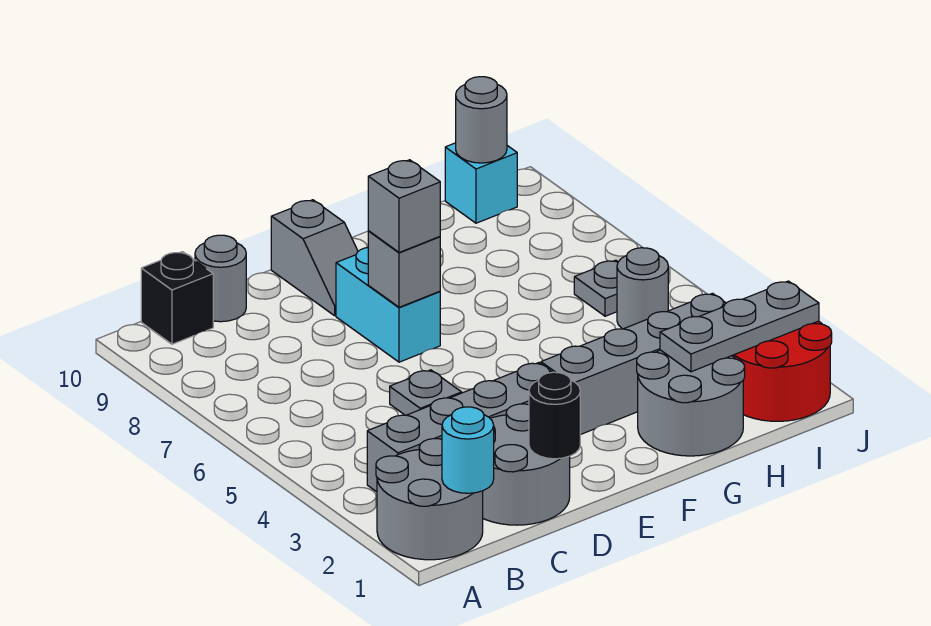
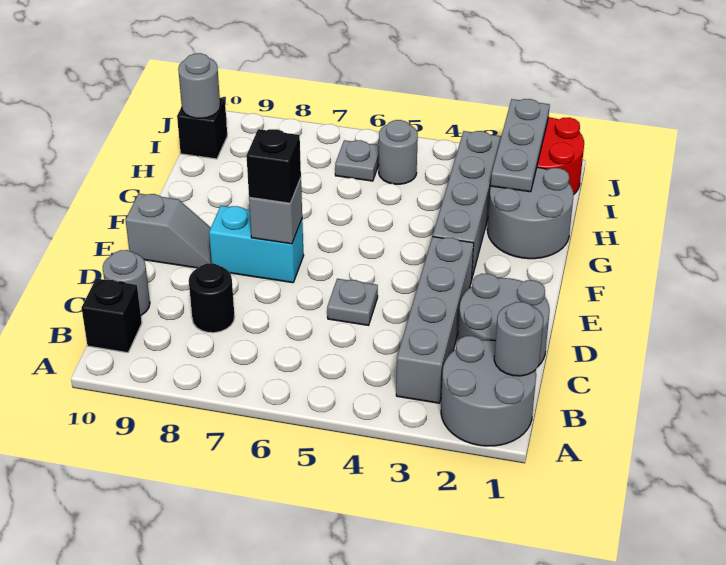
cyan round brick B1 level 2 -> grey round brick B1 level 2
black round brick D1 level 2 -> black round brick C8 level 1
grey brick E7 level 3 -> black brick E7 level 3
cyan brick I10 level 1 -> black brick I10 level 1

